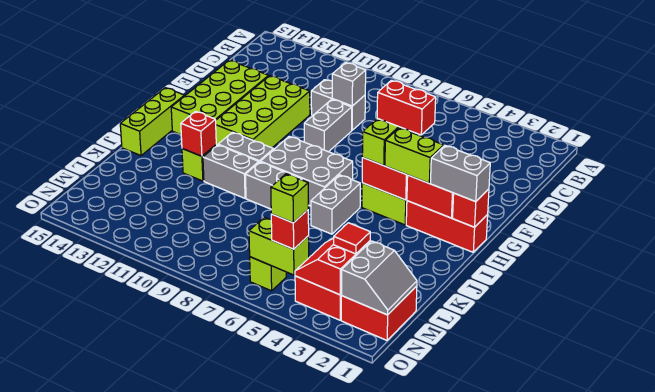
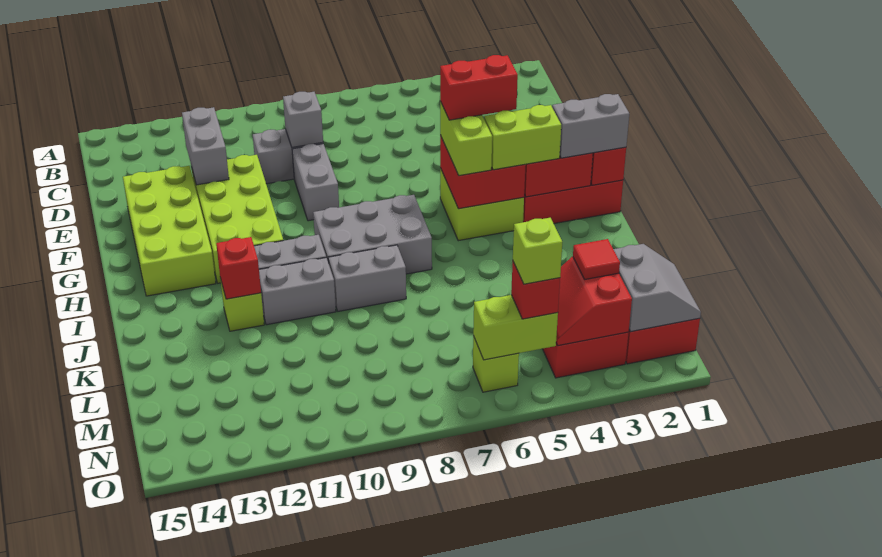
lime brick H15:J15 level 1 -> none
grey brick I6:J6 level 1 -> grey brick D12:E12 level 2

